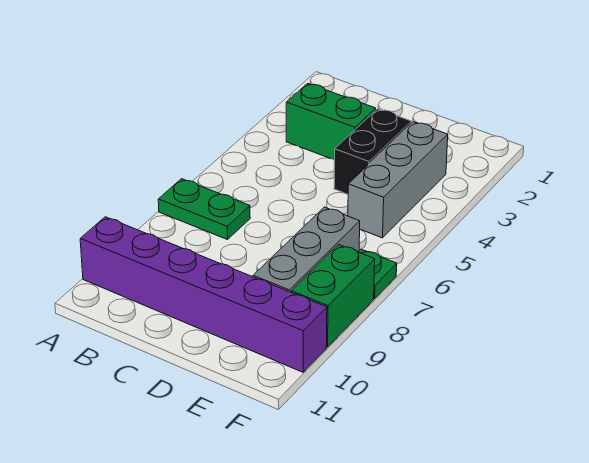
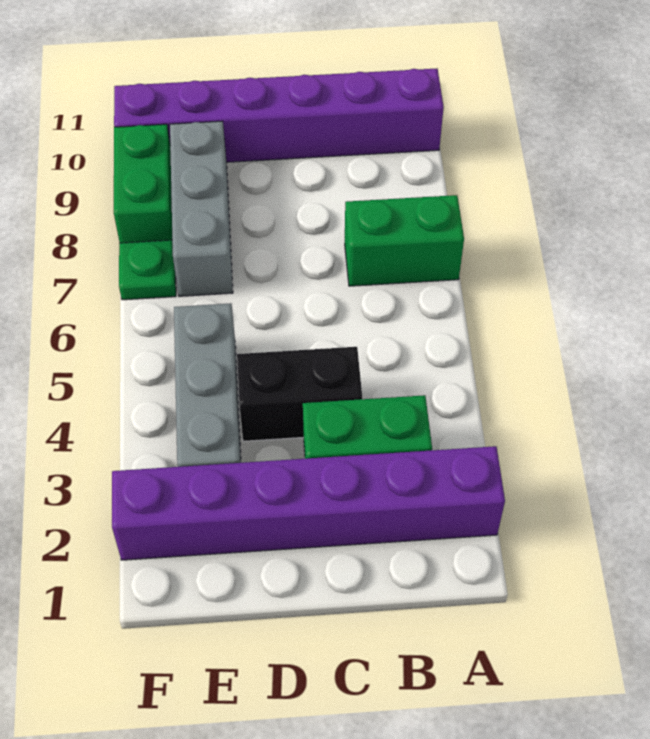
none -> purple brick A2:F2 level 1
green plate A7:B7 level 1 -> green brick A7:B7 level 1
black brick D3:D4 level 1 -> black brick C4:D4 level 1

